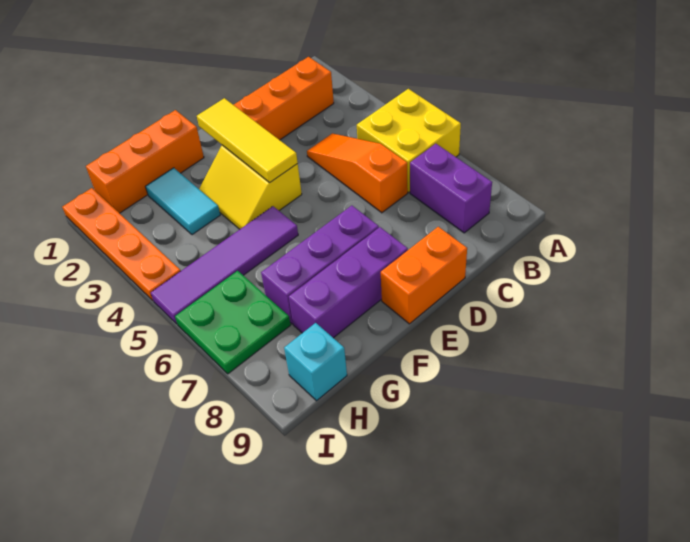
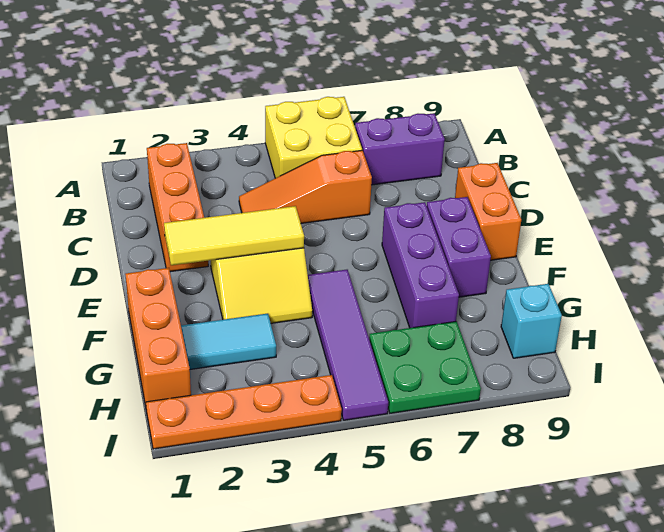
purple brick E8:G8 level 1 -> purple brick E8:F8 level 1

